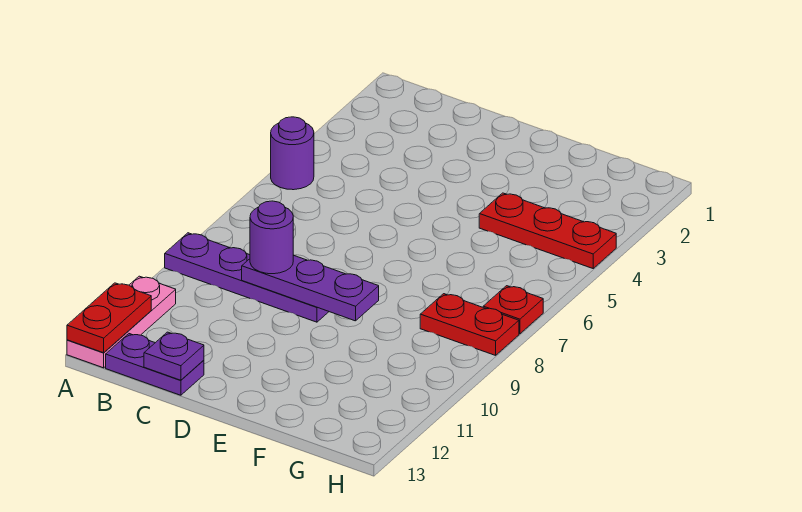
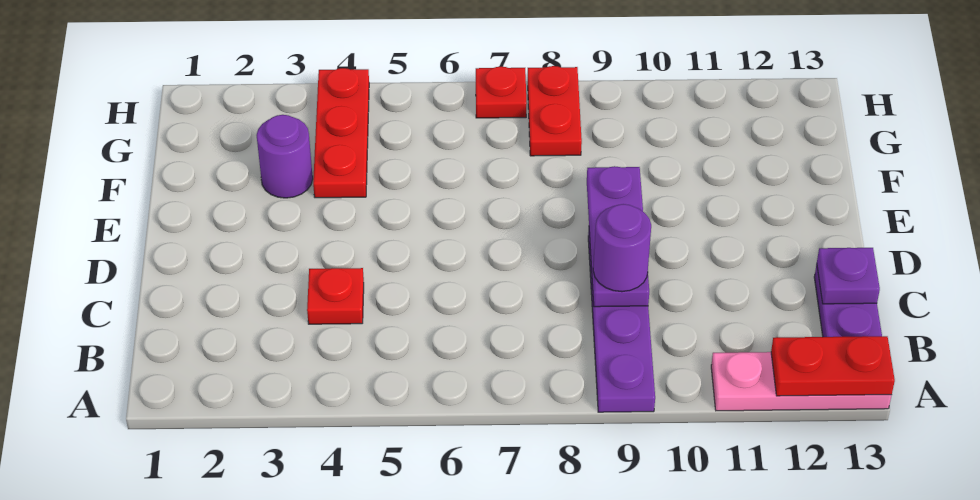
purple round brick A5 level 1 -> purple round brick F3 level 1
none -> red plate C4 level 1

